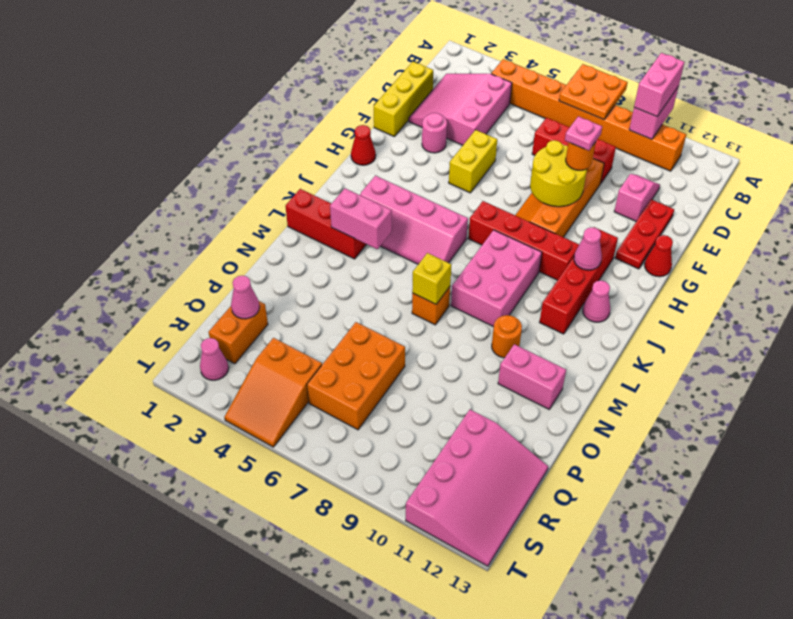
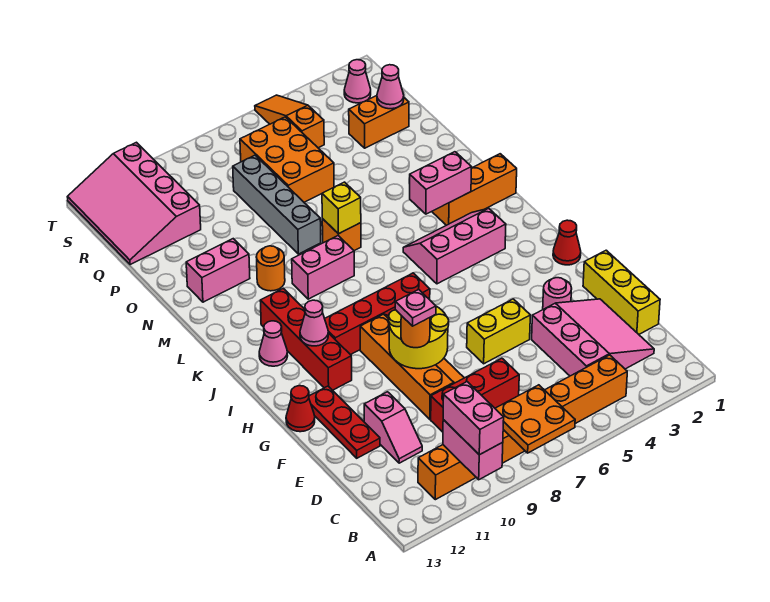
yellow brick F5:G5 level 1 -> yellow brick F5:F6 level 1
pink slope J3:K6 level 1 top J -> pink slope J3:K5 level 1 top J
pink brick J8:L9 level 1 -> pink brick L8:L9 level 1
red brick L1:L3 level 1 -> orange brick L1:L3 level 1
none -> grey brick N8:Q8 level 1
orange brick Q2:R2 level 1 -> orange brick Q2:Q3 level 1
orange slope R4:T5 level 1 top R -> orange slope R5:T5 level 1 top R

